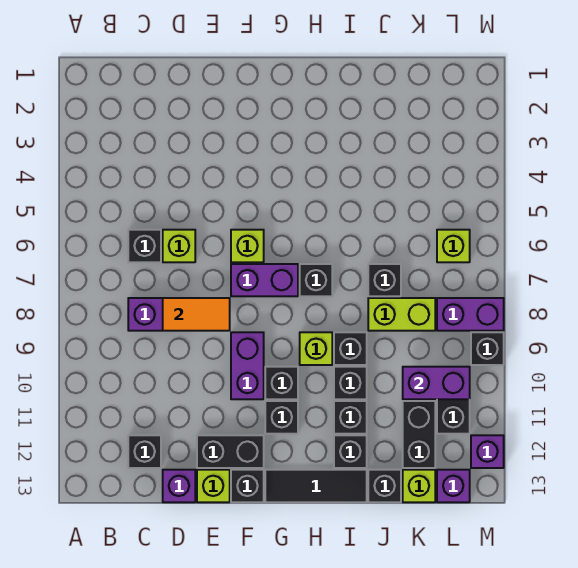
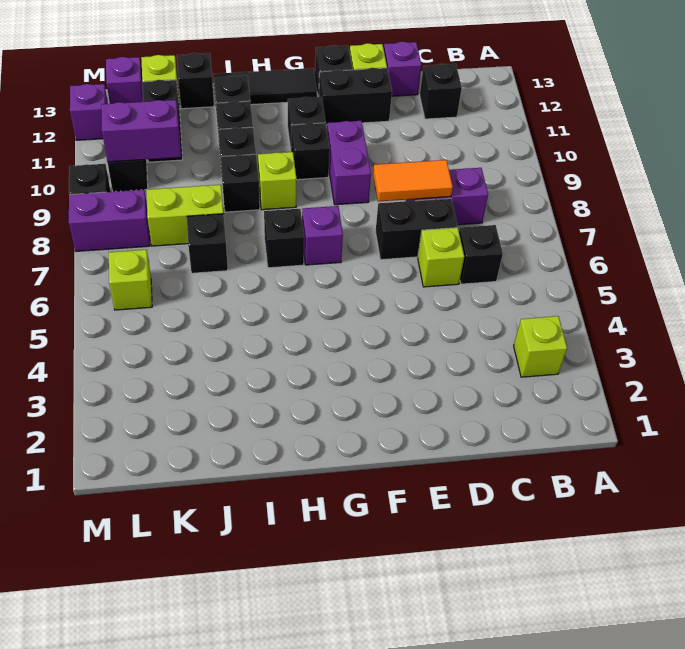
none -> black brick D7:E7 level 1
lime brick F6 level 1 -> lime brick B3 level 1
purple brick F7:G7 level 1 -> purple brick G7 level 1

